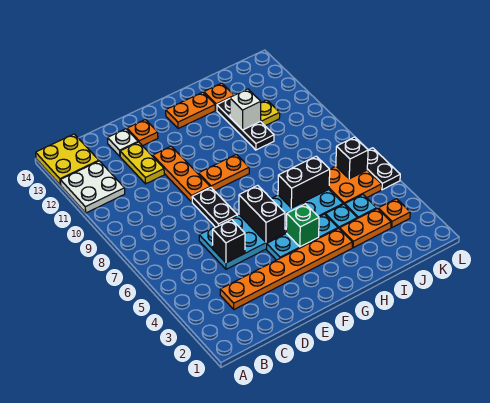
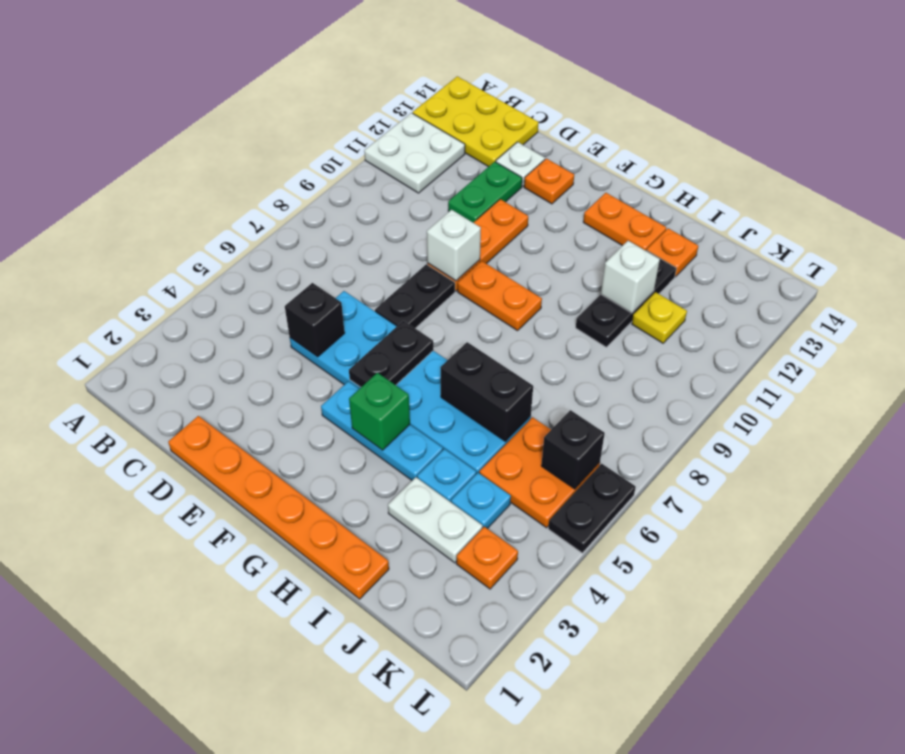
yellow plate A13:B14 level 1 -> yellow plate A13:C14 level 1
orange plate C3:H3 level 1 -> orange plate D1:I1 level 1
yellow plate D11:D12 level 1 -> green plate D11:D12 level 1
none -> white brick E9 level 2
black brick F5:F6 level 2 -> black plate F5:F6 level 2
orange plate I3:J3 level 1 -> white plate I3:J3 level 1

